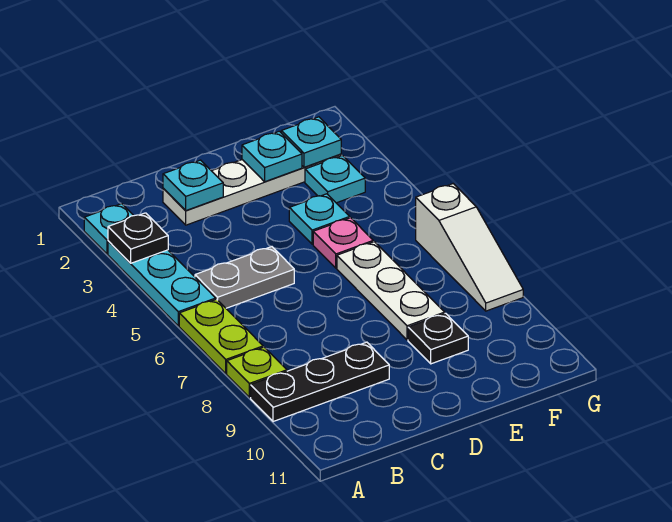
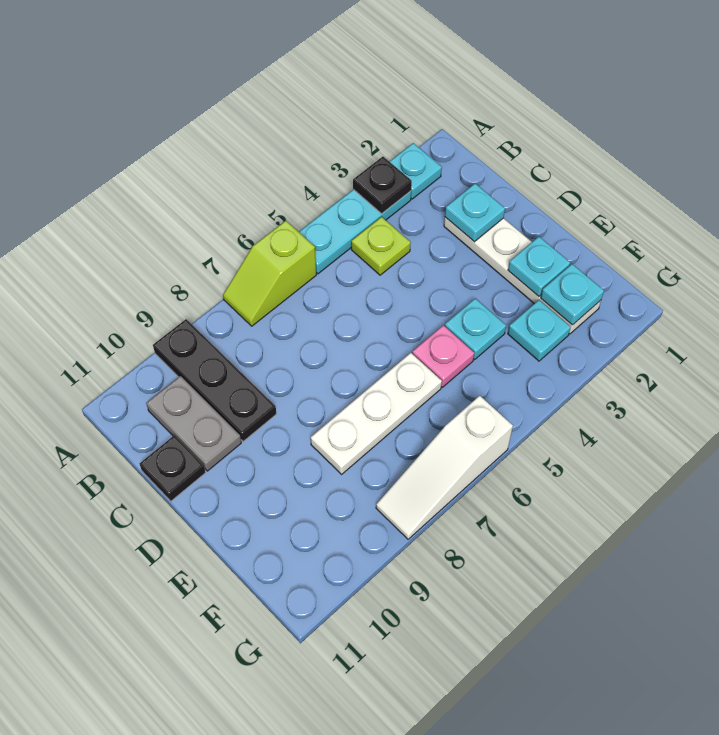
lime plate A6:A7 level 1 -> lime slope A6:A7 level 1 top 6
lime plate A8 level 1 -> lime plate B4 level 1
grey plate B5:C5 level 1 -> grey plate B10:C10 level 1
black plate E9 level 1 -> black plate C11 level 1

